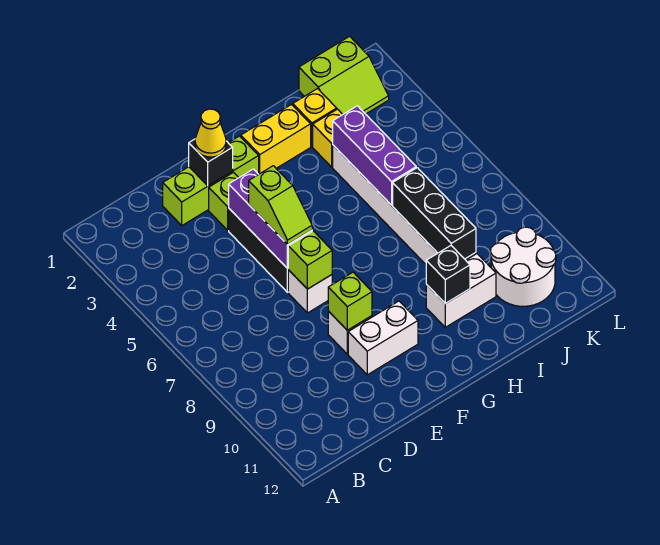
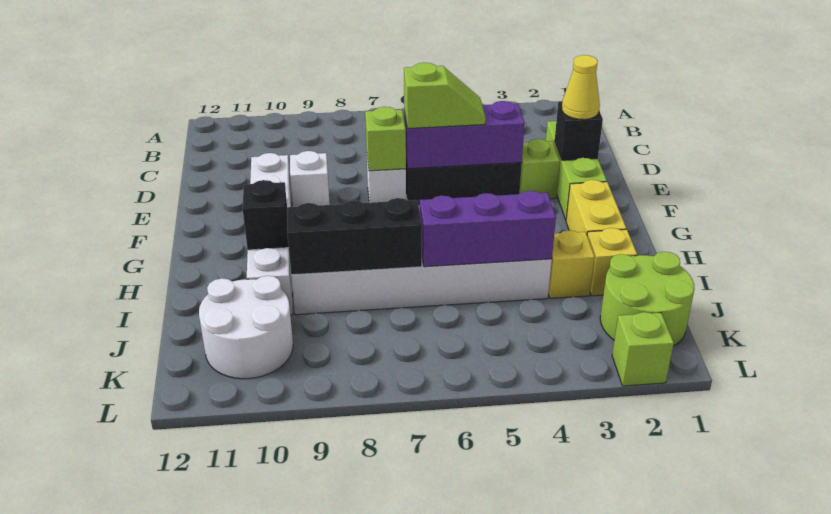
lime slope E5:E6 level 3 top 5 -> lime slope E5:E6 level 3 top 6
lime brick E9 level 2 -> lime brick L2 level 1
lime slope J1:K2 level 1 top 1 -> lime round brick J1:K2 level 1

